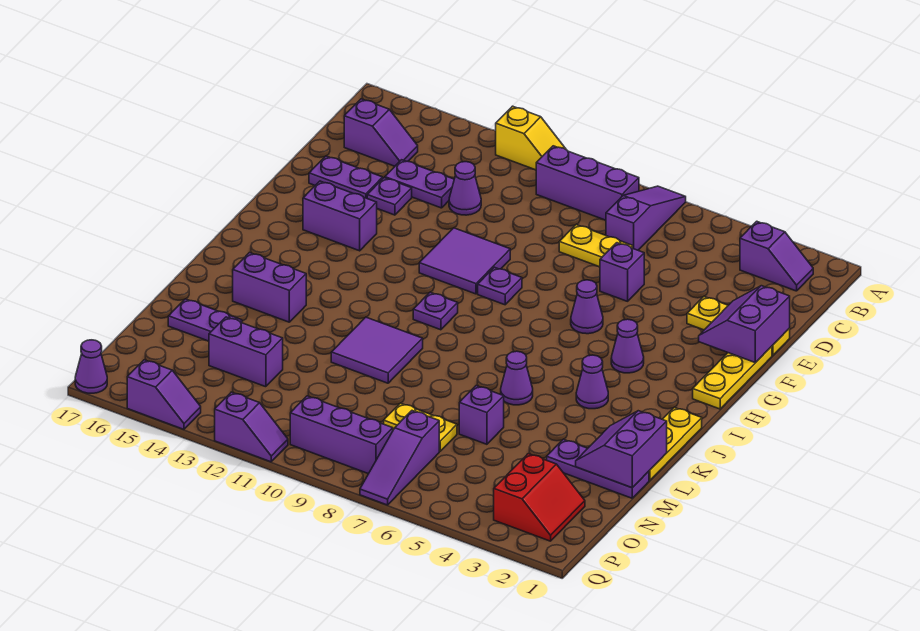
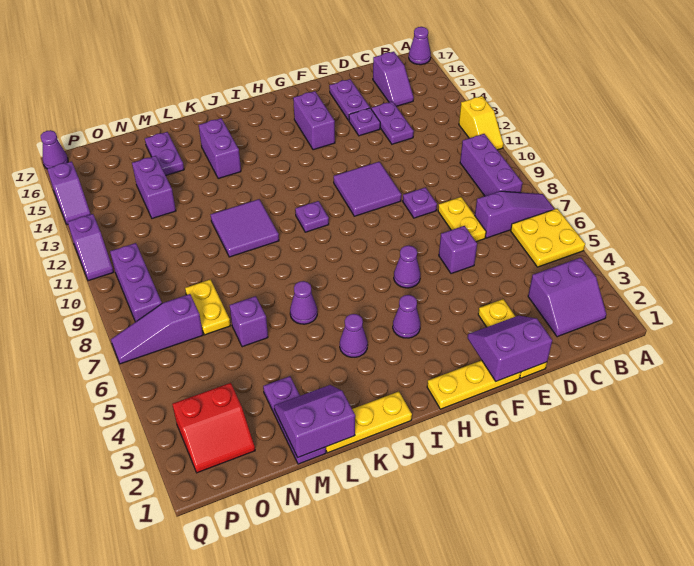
none -> yellow plate A5:B6 level 1
purple slope B2:B3 level 1 top 3 -> purple slope B2:C3 level 1 top 3
purple cone D12 level 1 -> purple cone A17 level 1
purple plate G9 level 1 -> purple plate E9 level 1

